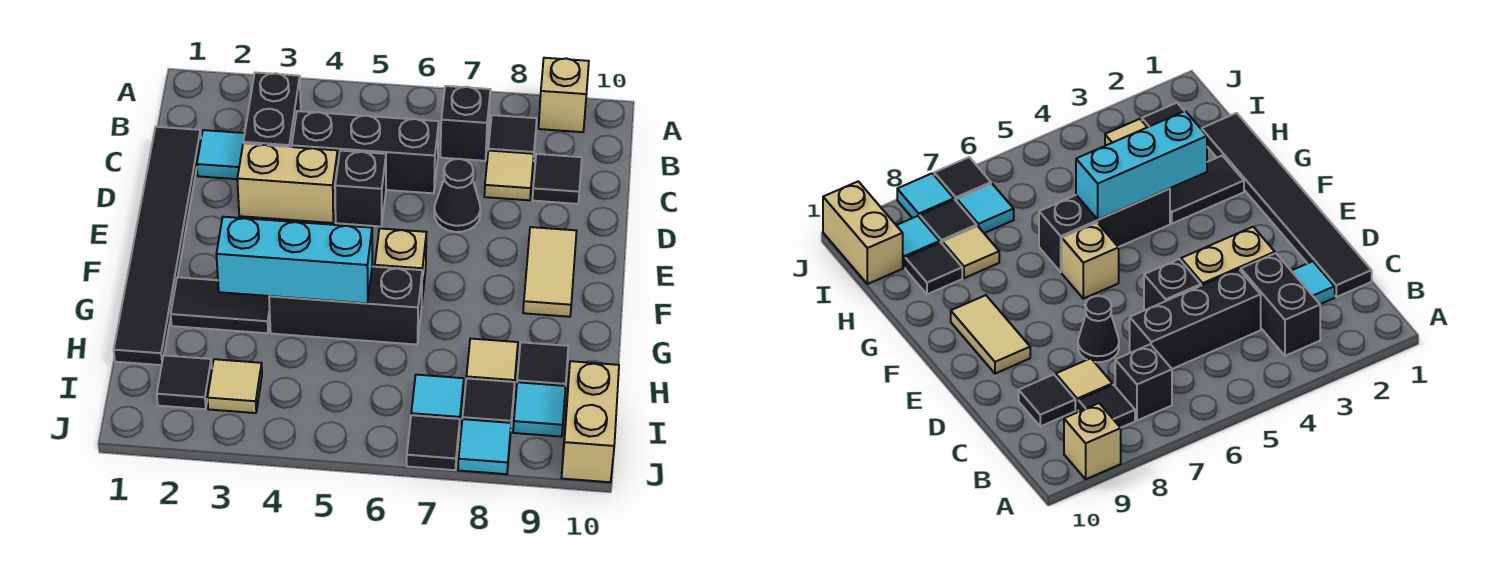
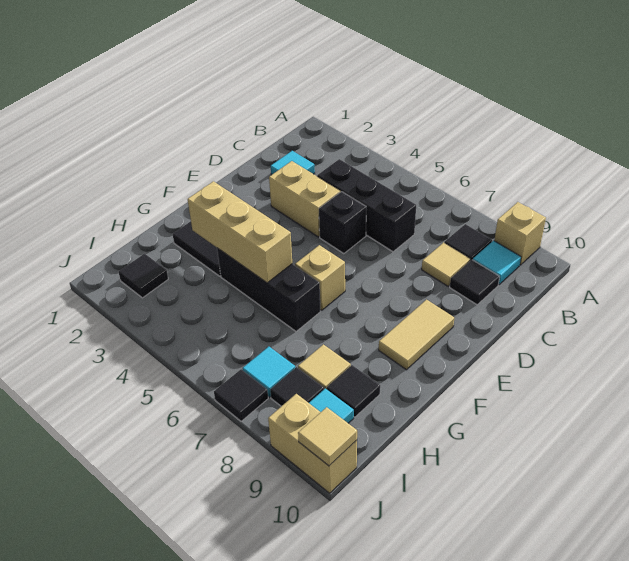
black brick B3:C3 level 1 -> none
black brick B7 level 1 -> none
black tile C1:H1 level 1 -> none
black cone D7 level 1 -> none
cyan brick G3:G5 level 2 -> tan brick G3:G5 level 2
tan tile I3 level 1 -> tan tile J10 level 2
tan brick I10:J10 level 1 -> tan brick J9:J10 level 1
cyan tile J8 level 1 -> cyan tile B9 level 1

